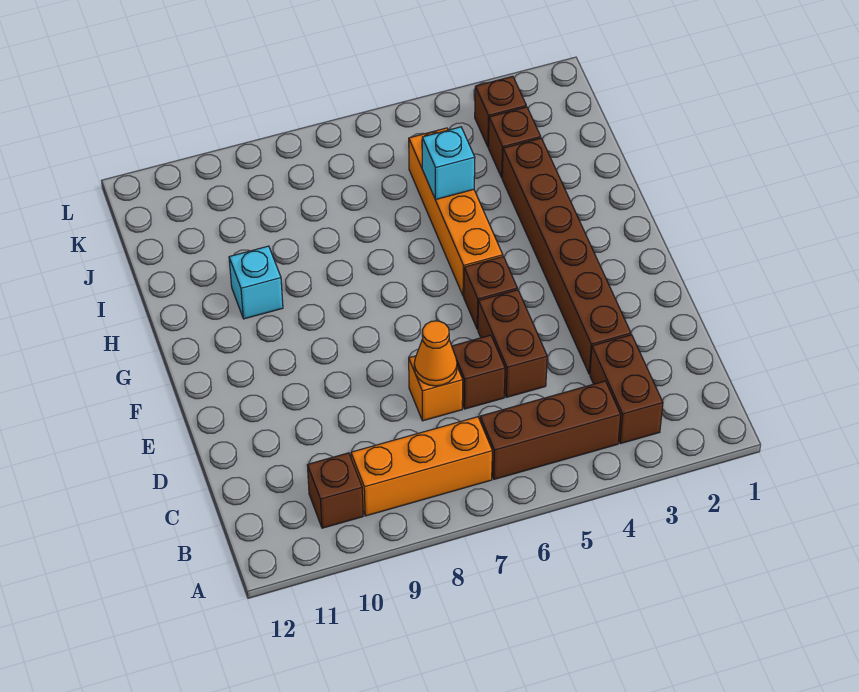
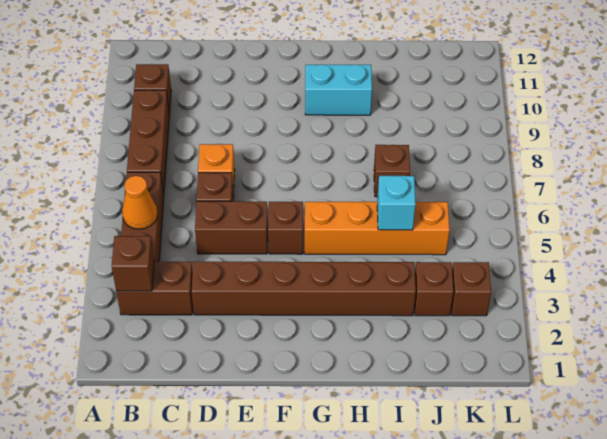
none -> brown brick B3 level 2
orange brick B7:B9 level 1 -> brown brick B7:B9 level 1
orange cone D7 level 2 -> orange cone B5 level 2
cyan brick H10 level 1 -> cyan brick G10:H10 level 1
none -> brown brick I7 level 1

